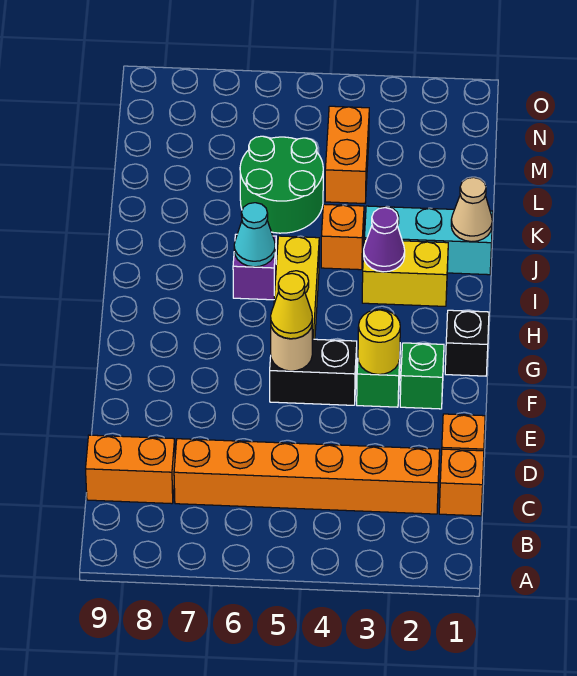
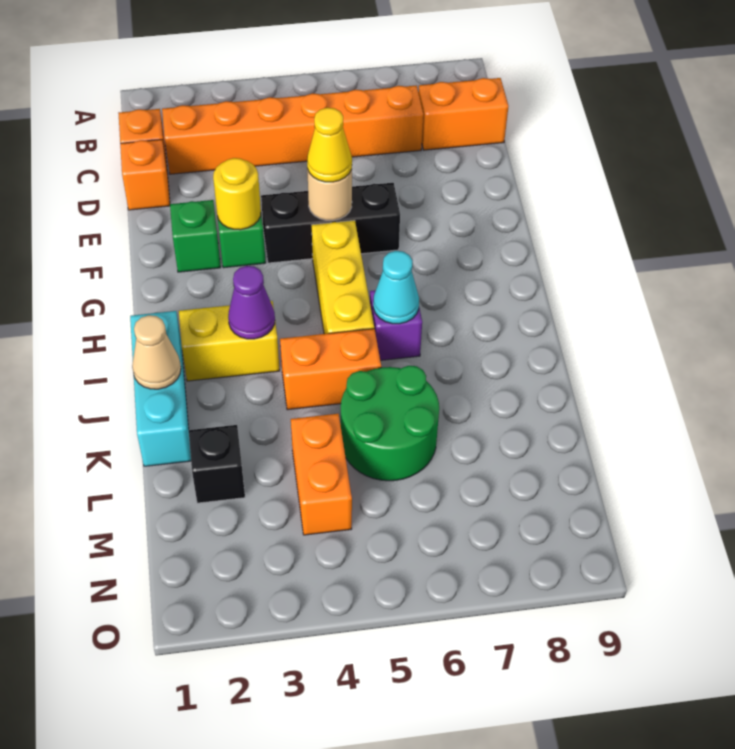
black brick F4:F5 level 1 -> black brick F4:F6 level 1
black brick G1 level 1 -> black brick L2 level 1
cyan brick J1:J3 level 1 -> cyan brick I1:K1 level 1
orange brick J4 level 1 -> orange brick J4:J5 level 1

